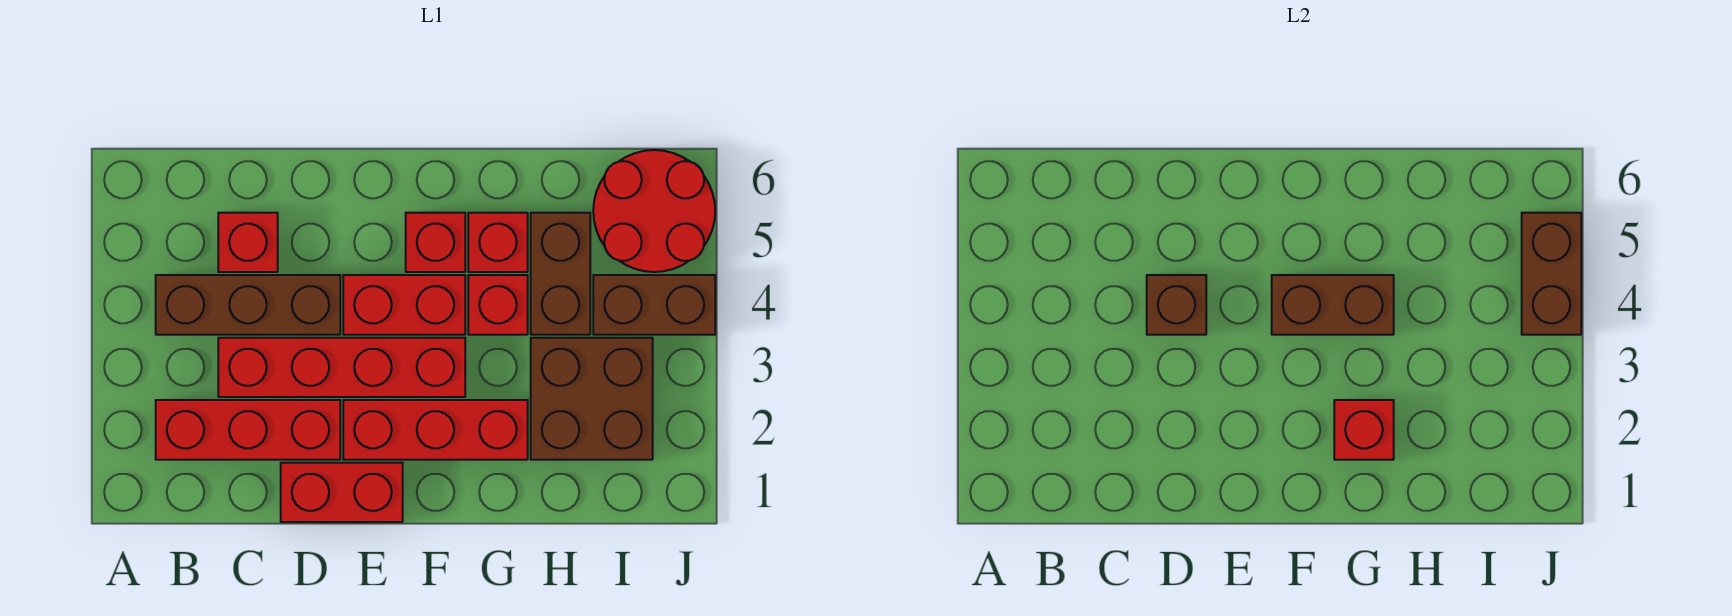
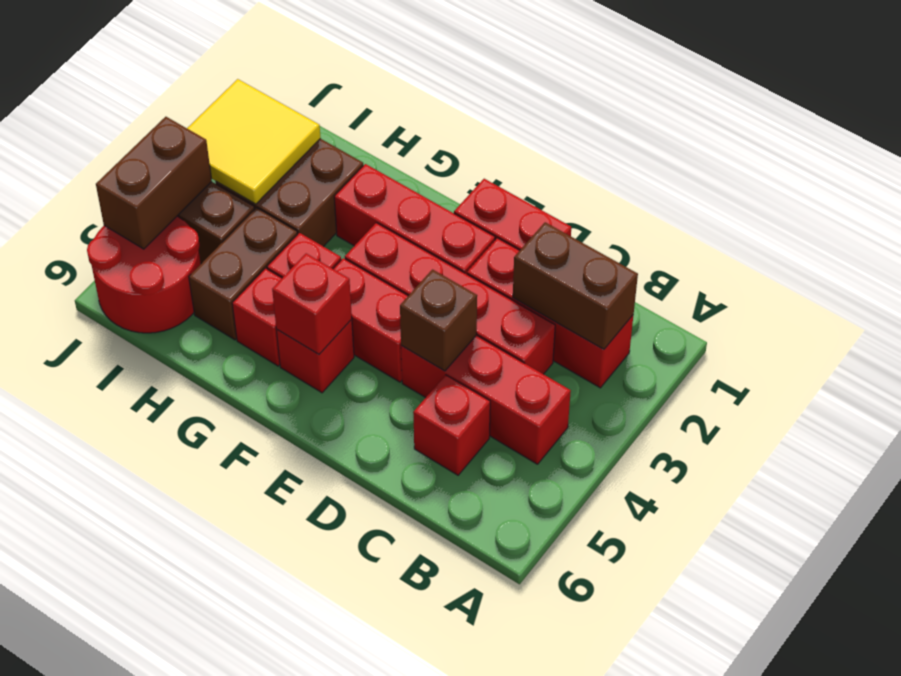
brown brick B4:D4 level 1 -> red brick B4:D4 level 1
brown brick F4:G4 level 2 -> brown brick B2:C2 level 2
red brick G2 level 2 -> red brick F5 level 2
none -> yellow tile I2:J3 level 2

